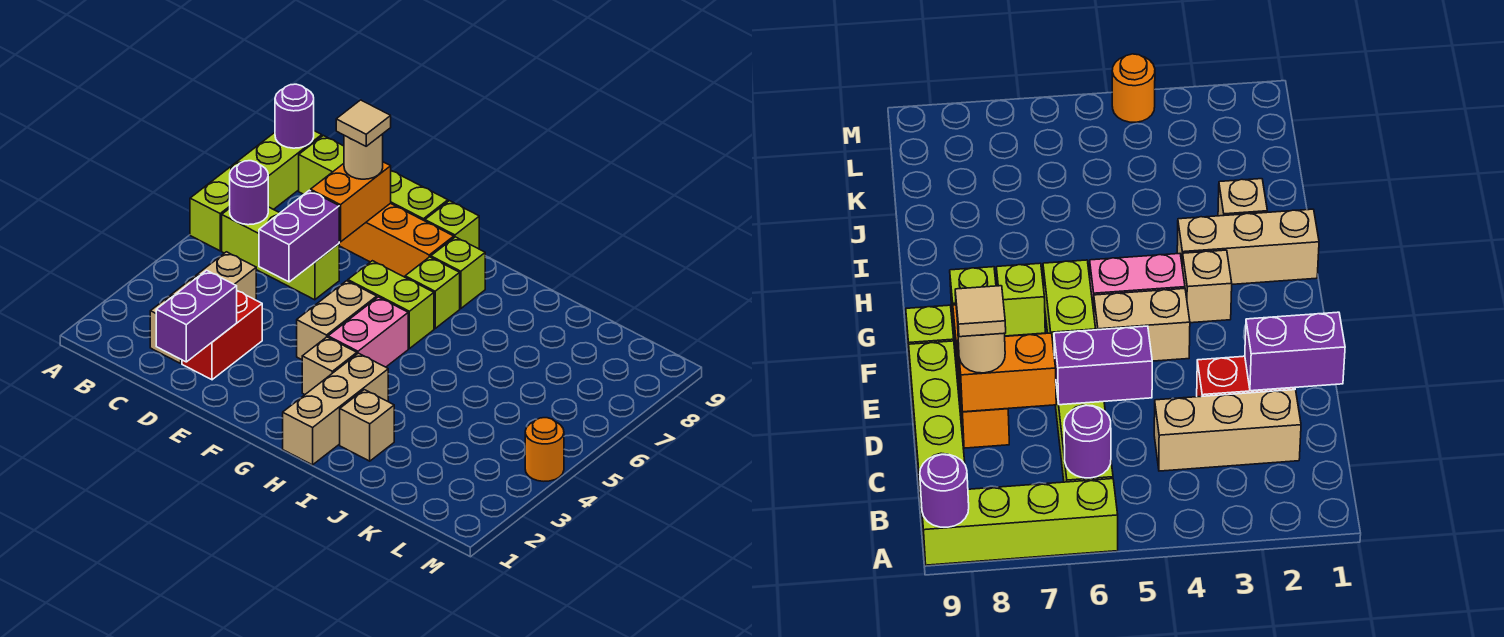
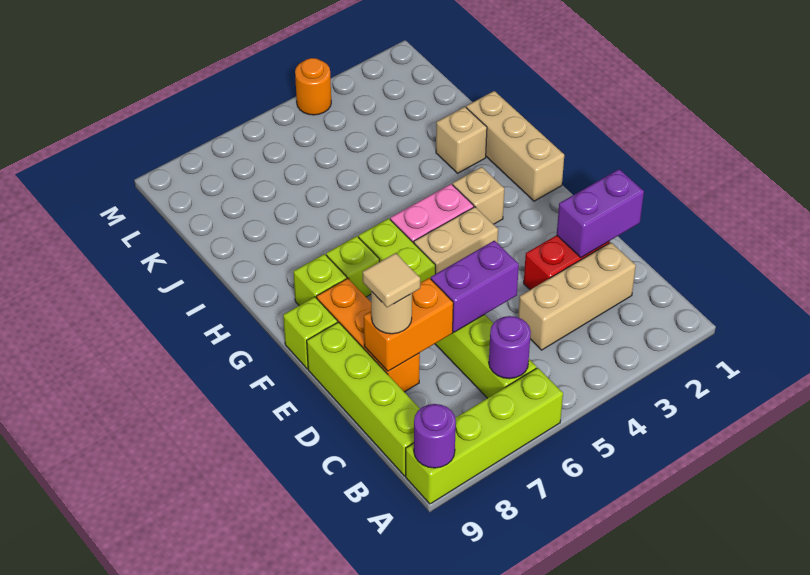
tan brick H1:H3 level 1 -> tan brick G1:I1 level 1

